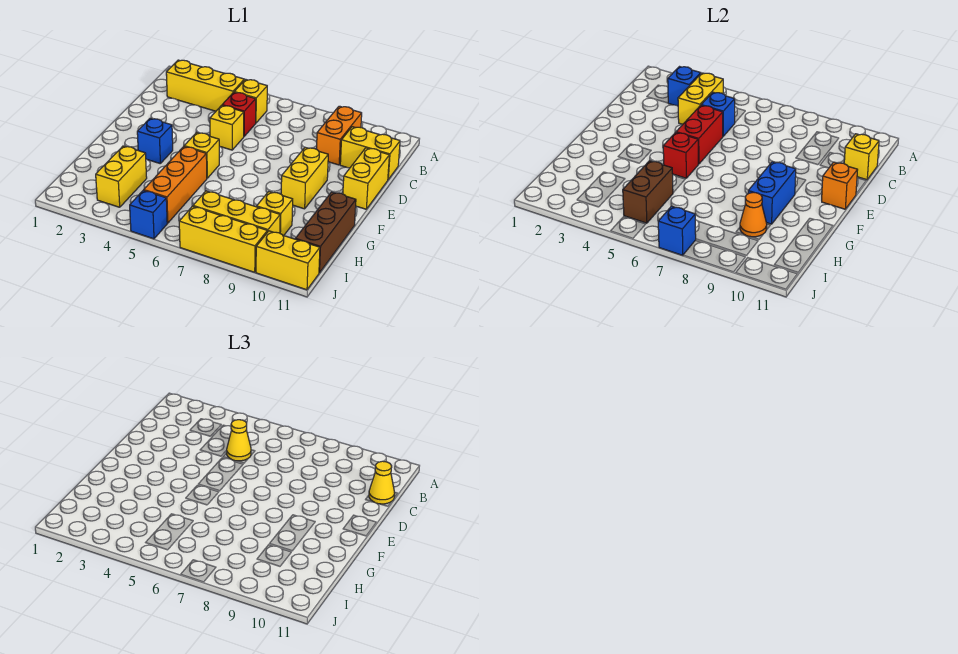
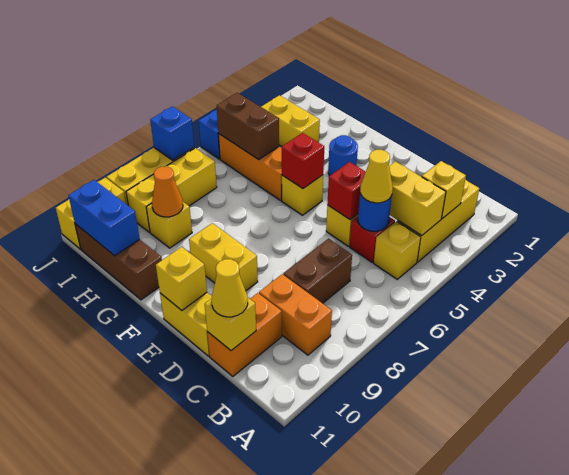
blue brick B3 level 2 -> yellow brick B3 level 2
blue brick C5 level 2 -> blue round brick C5 level 2
none -> brown brick C7:C8 level 1
yellow brick C10:C11 level 1 -> orange brick C10:C11 level 1
red brick D5:E5 level 2 -> red brick D5 level 2
orange brick E11 level 2 -> yellow brick E11 level 2
blue brick F3 level 1 -> blue round brick F3 level 1
blue brick F9:G9 level 2 -> blue brick H11:I11 level 2

